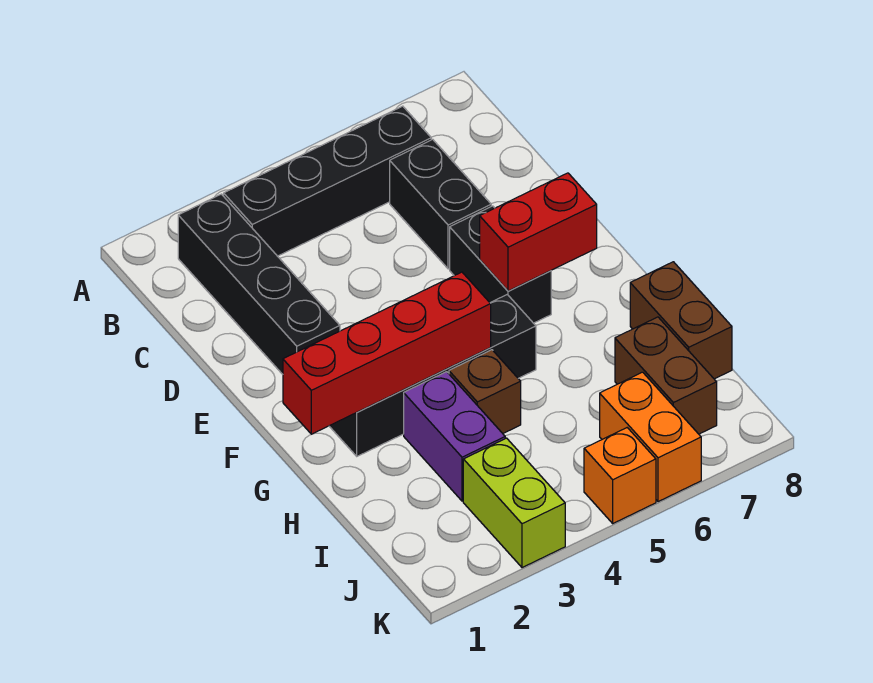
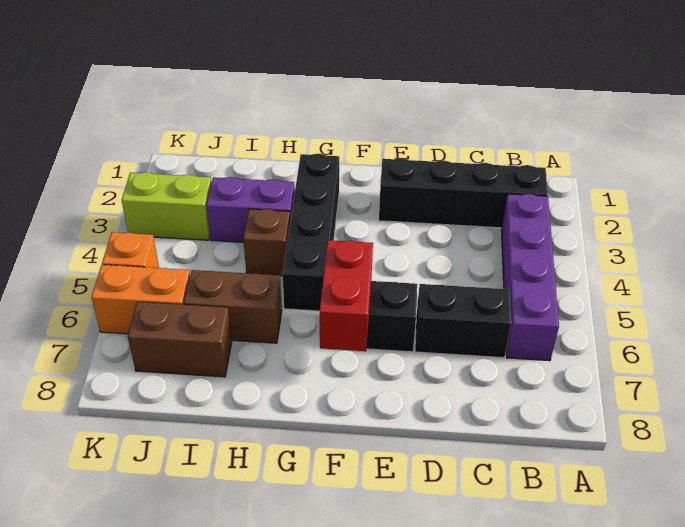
black brick B3:B6 level 1 -> purple brick B3:B6 level 1
red brick G1:G4 level 2 -> none
brown brick H8:I8 level 1 -> brown brick H6:I6 level 1

